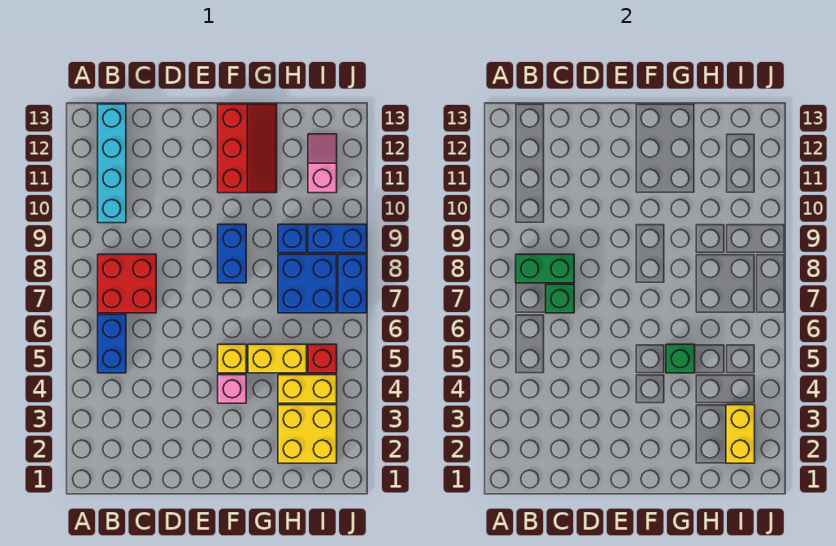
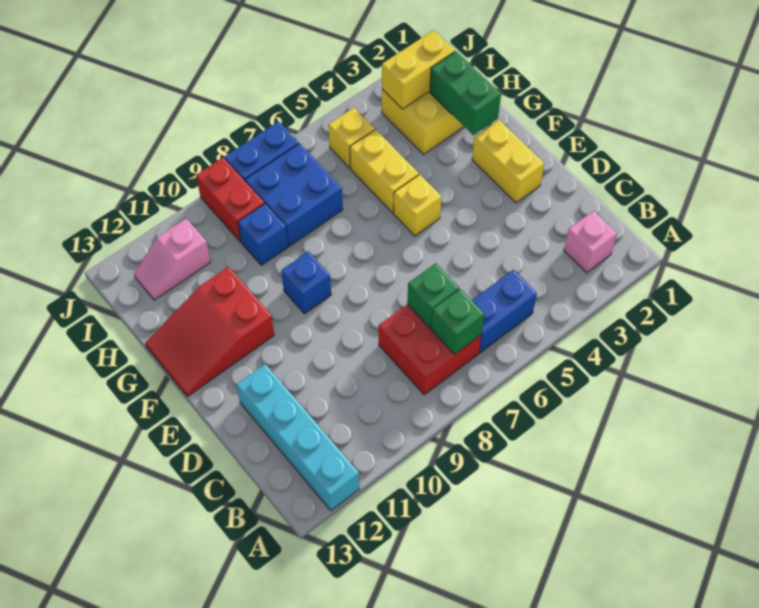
green brick B8:C8 level 2 -> green brick G2:H2 level 2
cyan brick B10:B13 level 1 -> cyan brick A12:D12 level 1
pink brick F4 level 1 -> pink brick B2 level 1
blue brick F8:F9 level 1 -> blue brick F9 level 1
red slope F11:G13 level 1 top F -> red slope F11:G13 level 1 top 11
green brick G5 level 2 -> green brick B7 level 2
yellow brick H4:I4 level 1 -> yellow brick E2:F2 level 1
red brick I5 level 1 -> yellow brick I5 level 1
blue brick I9:J9 level 1 -> red brick I9:J9 level 1

